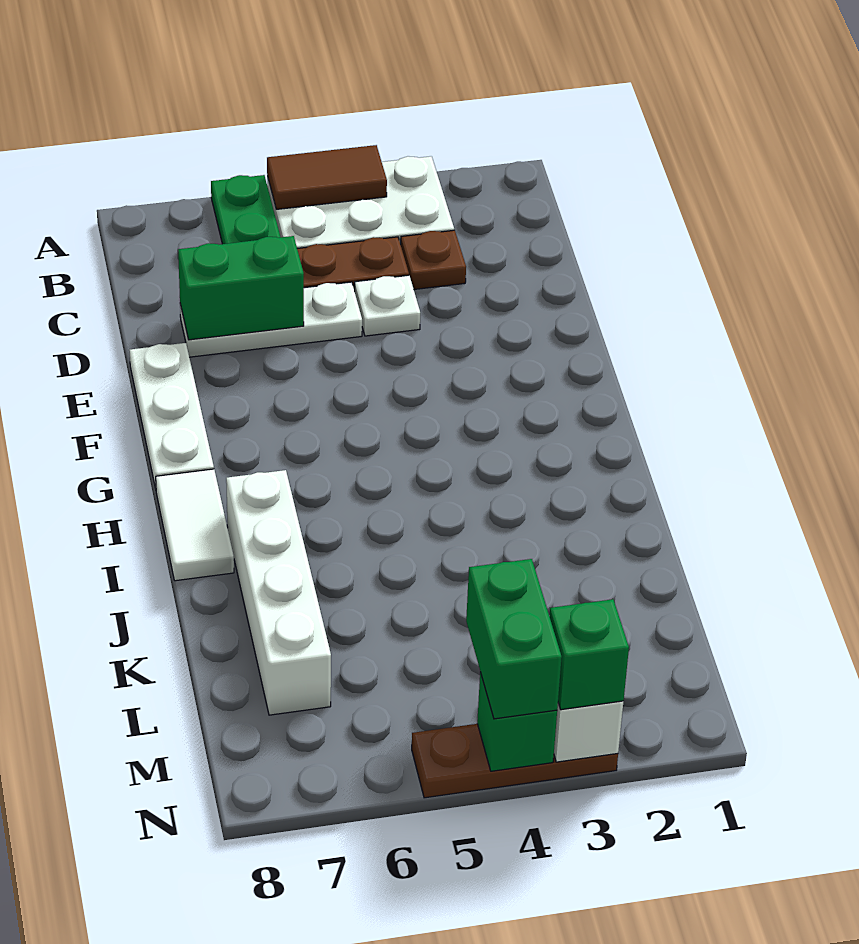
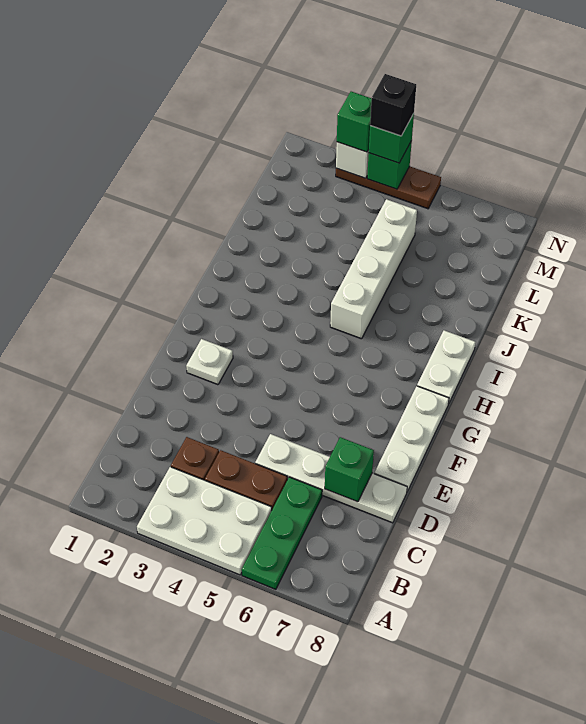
brown tile A4:A5 level 2 -> none
white plate D4 level 1 -> white plate F2 level 1
white plate D5:D7 level 1 -> white plate D5:D8 level 1
green brick D6:D7 level 2 -> green brick D7 level 2
white tile H8:I8 level 1 -> white plate H8:I8 level 1
white brick I7:L7 level 1 -> white brick I5:L5 level 1
green brick M4:N4 level 3 -> green brick N4 level 3
none -> black brick N4 level 4

